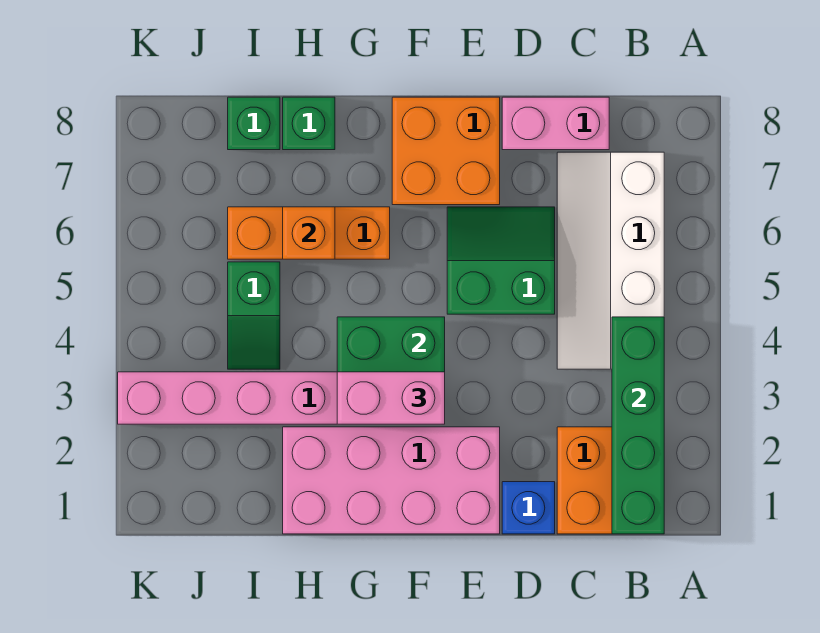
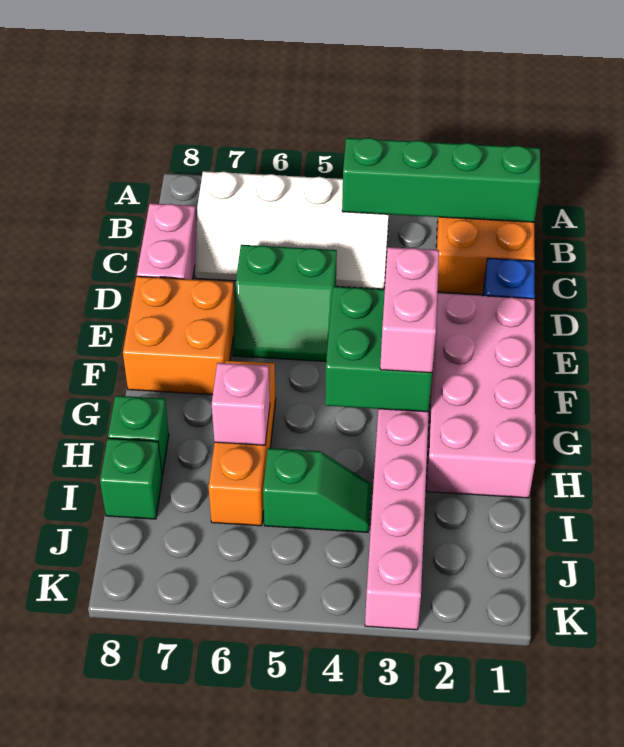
green slope D5:E6 level 1 top 5 -> green slope D5:E6 level 1 top D
orange brick H6 level 2 -> pink brick H6 level 2

